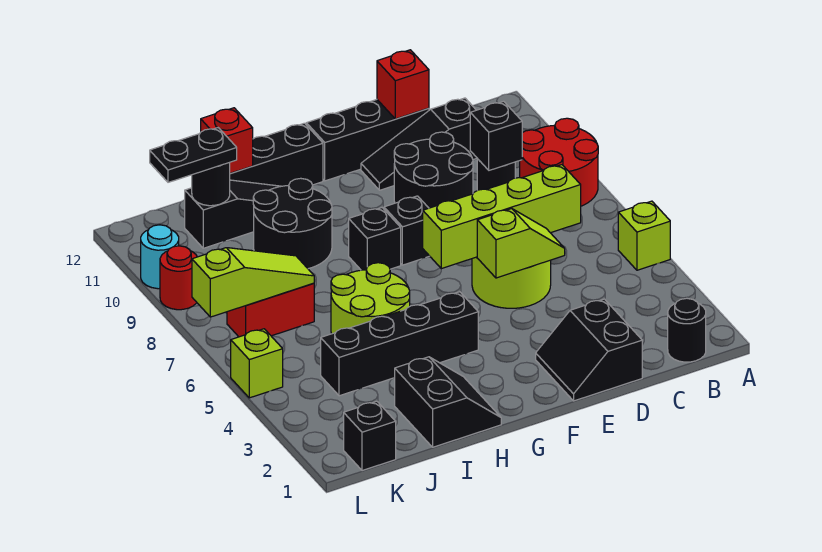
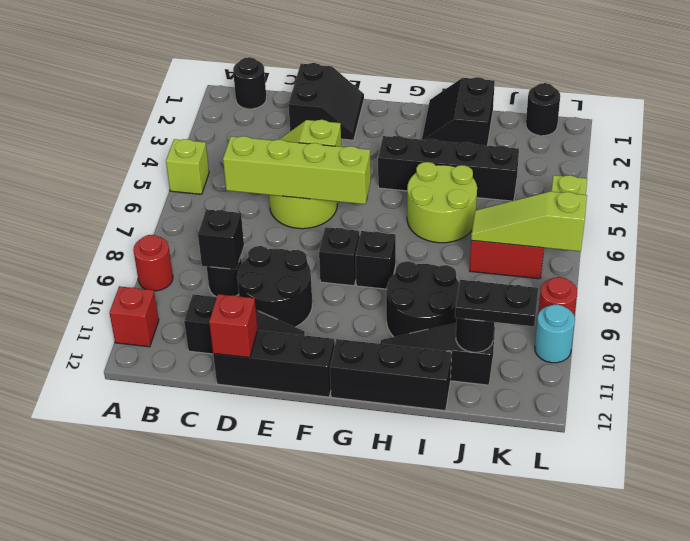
red round brick A8:B9 level 1 -> red round brick A9 level 1
red brick I12 level 2 -> red brick A11 level 1
black brick K1 level 1 -> black round brick K1 level 1

